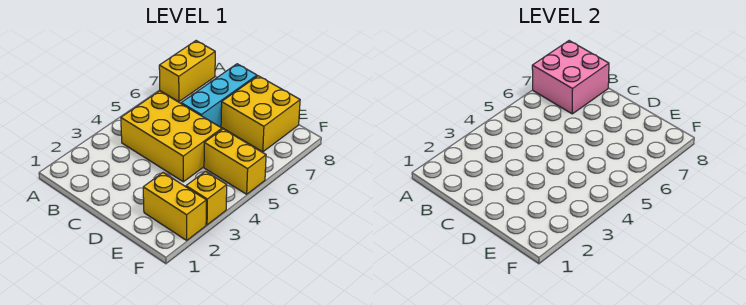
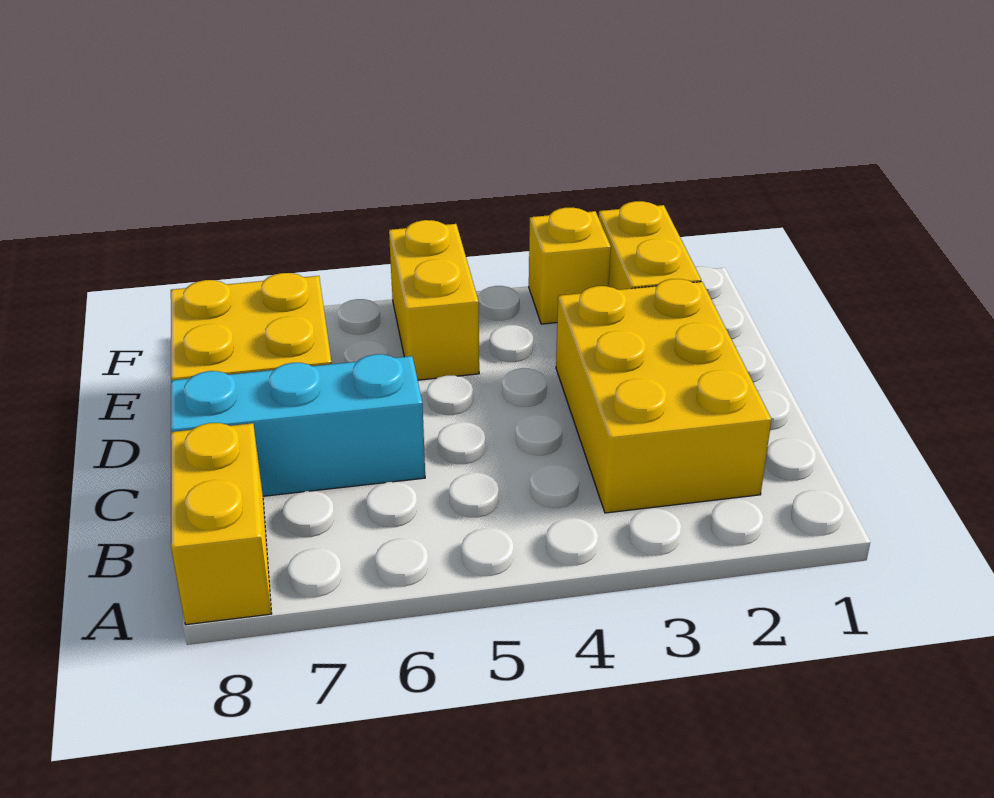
yellow brick A7:A8 level 1 -> yellow brick A8:B8 level 1
pink brick A7:B8 level 2 -> none
yellow brick B4:D5 level 1 -> yellow brick B2:D3 level 1

